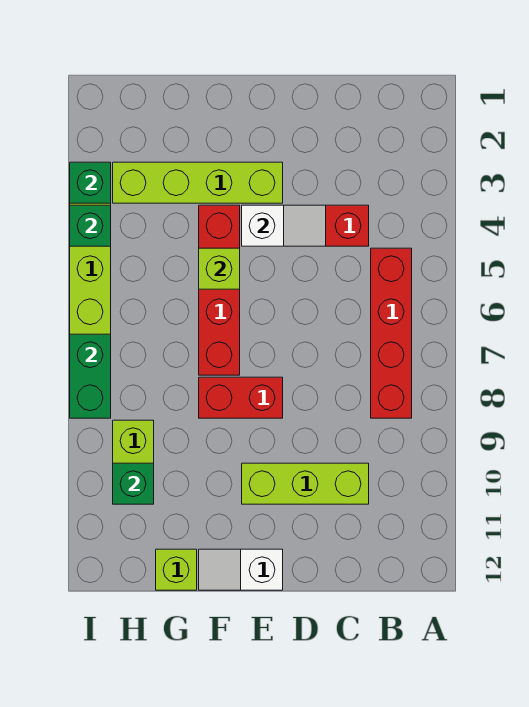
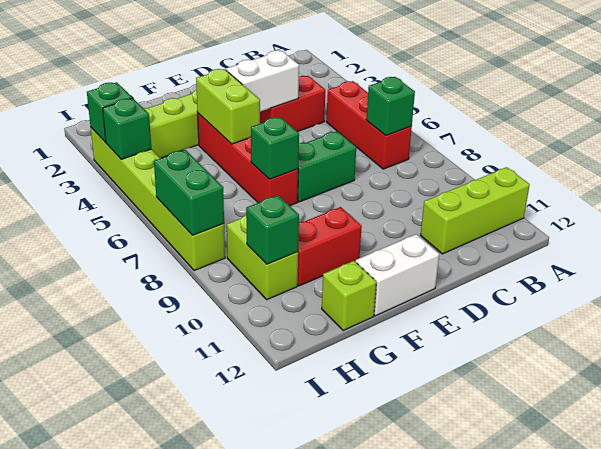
red brick B5:B8 level 1 -> red brick B5:B7 level 1
none -> green brick B7 level 2
lime brick C10:E10 level 1 -> lime brick A11:C11 level 1
white slope D4:E4 level 2 top E -> white brick D4:E4 level 2
none -> green brick D7:E7 level 1
red brick E8:F8 level 1 -> red brick F10:G10 level 1
white slope E12:F12 level 1 top E -> white brick E12:F12 level 1
lime brick F5 level 2 -> lime brick F4:F5 level 2
none -> green brick F7 level 2

